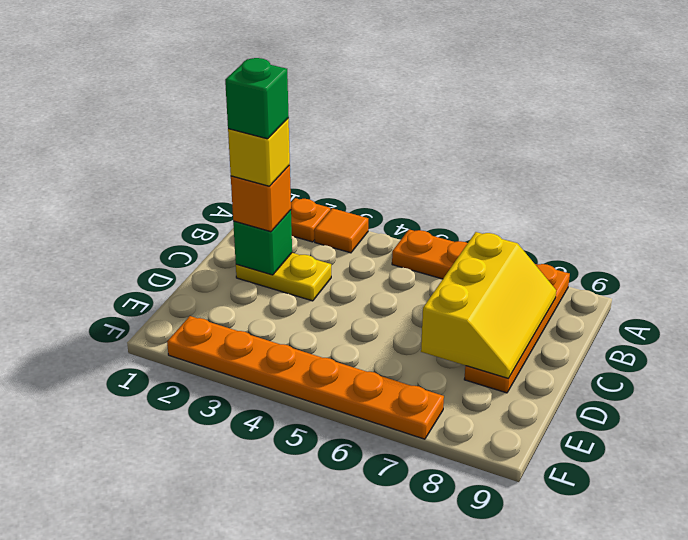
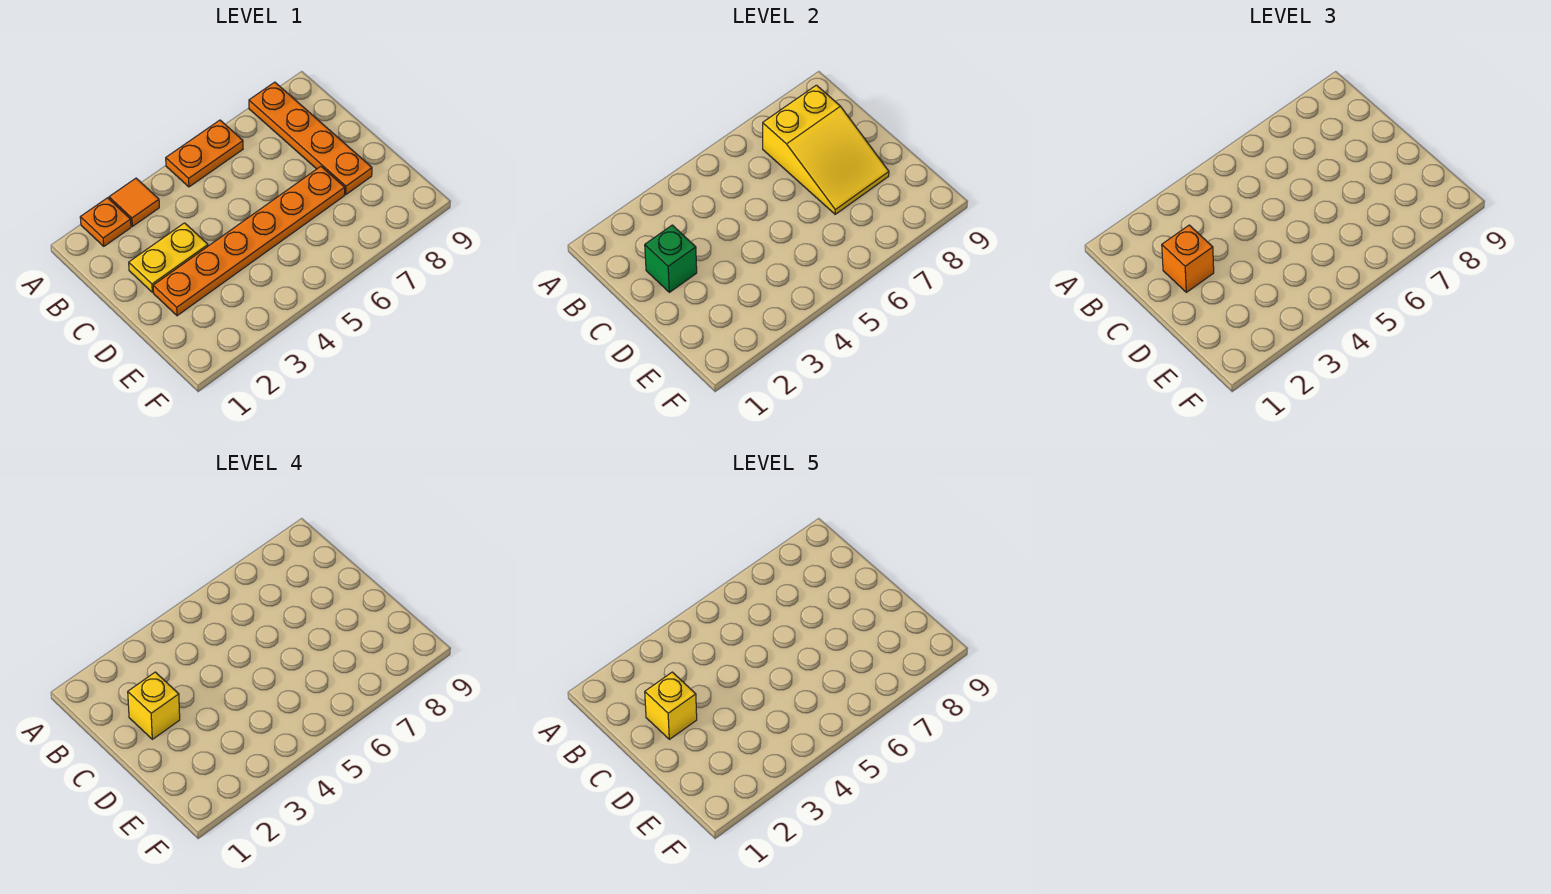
yellow slope B7:D8 level 2 top 7 -> yellow slope B7:D8 level 2 top B
green brick C2 level 5 -> yellow brick C2 level 5
orange plate F2:F7 level 1 -> orange plate D2:D7 level 1

